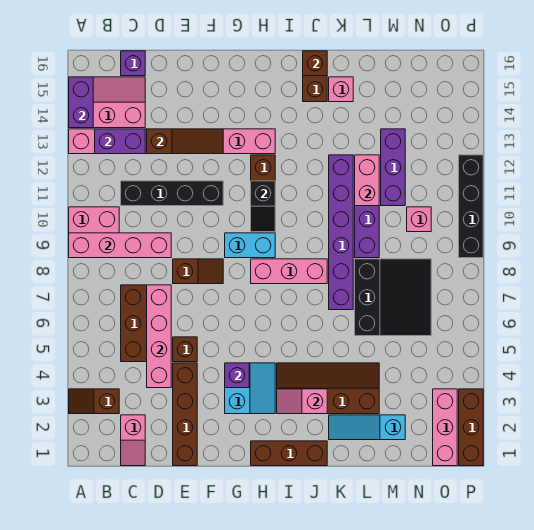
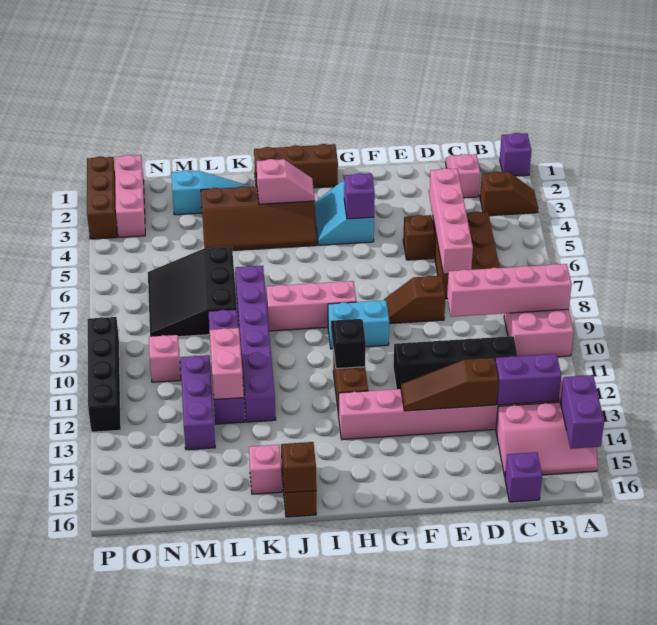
none -> purple brick A1 level 1
brown brick E1:E4 level 1 -> none

